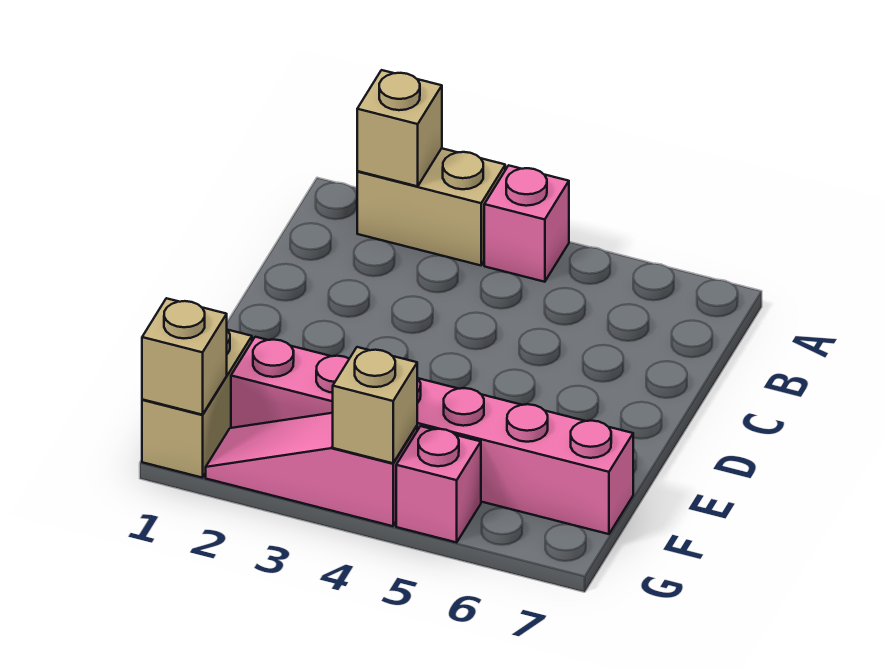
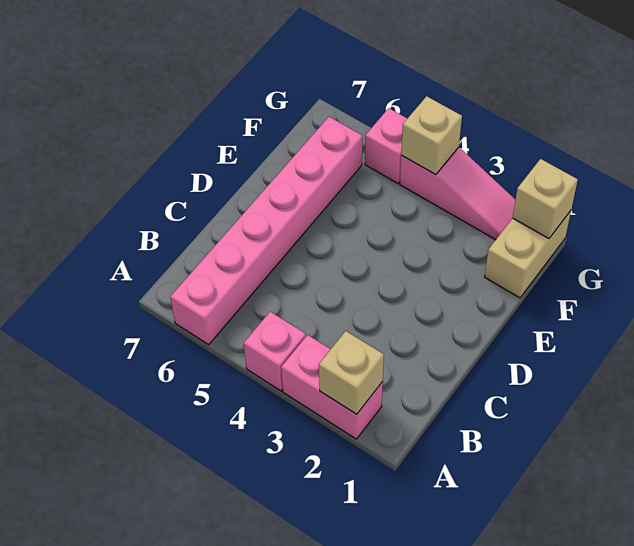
tan brick A2:A3 level 1 -> pink brick A2:A3 level 1
pink brick F2:F7 level 1 -> pink brick A6:F6 level 1

